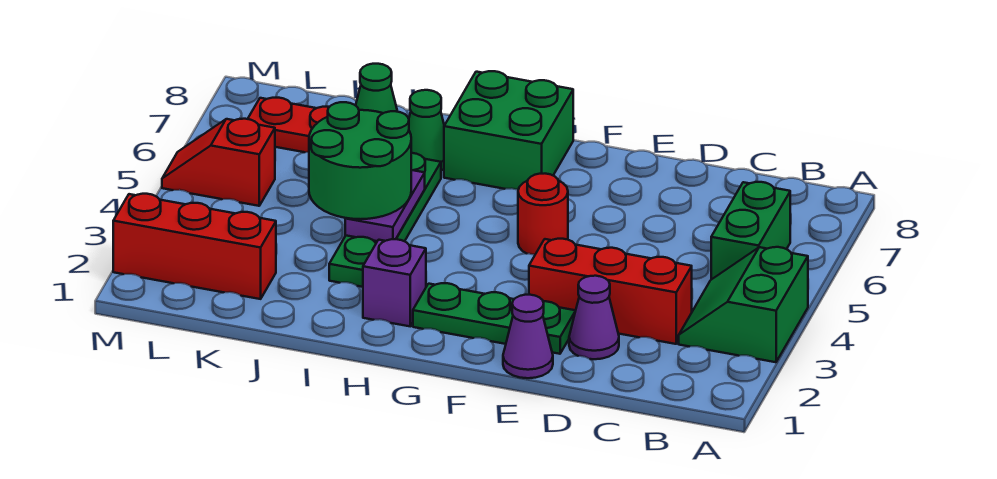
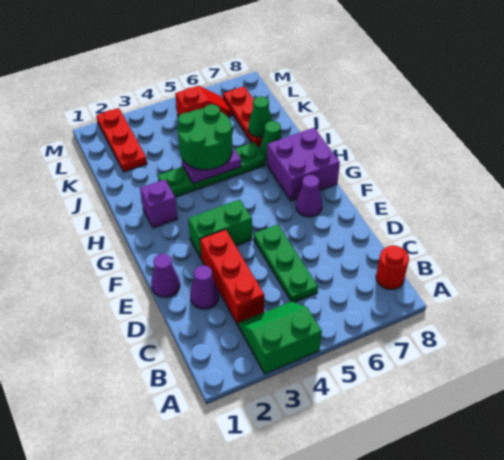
green brick B5:B6 level 1 -> green brick F3:F4 level 1
green plate E2:G2 level 1 -> green plate C5:E5 level 1
red round brick F5 level 1 -> red round brick B8 level 1
none -> purple cone F7 level 1
green brick G7:H8 level 1 -> purple brick G7:H8 level 1
red brick K2:M2 level 1 -> red plate K2:M2 level 1
red slope L5:M5 level 1 top L -> red slope L5:L6 level 1 top 5

